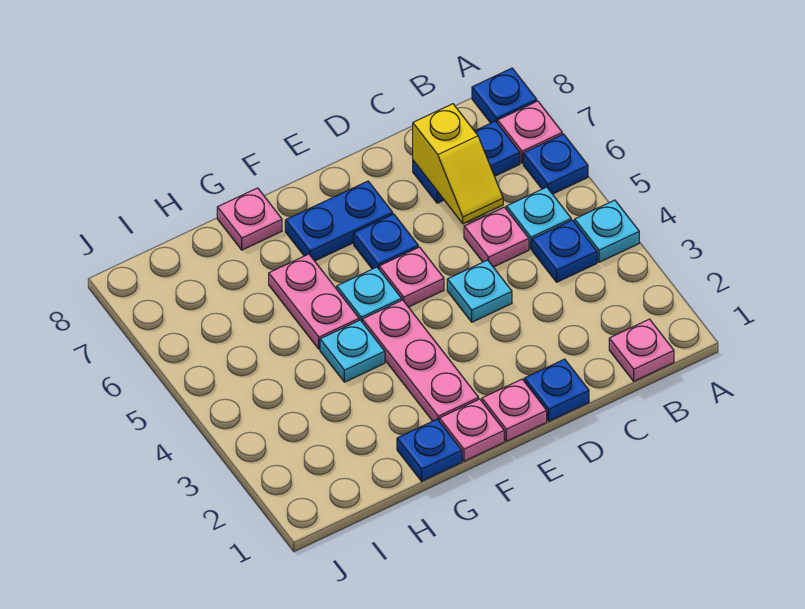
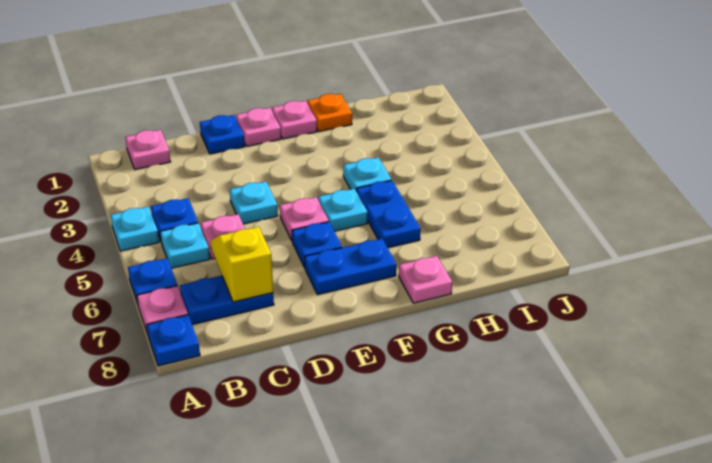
pink plate F2:F4 level 1 -> none
blue plate G1 level 1 -> orange plate G1 level 1
pink plate G5:G6 level 1 -> blue plate G5:G6 level 1

